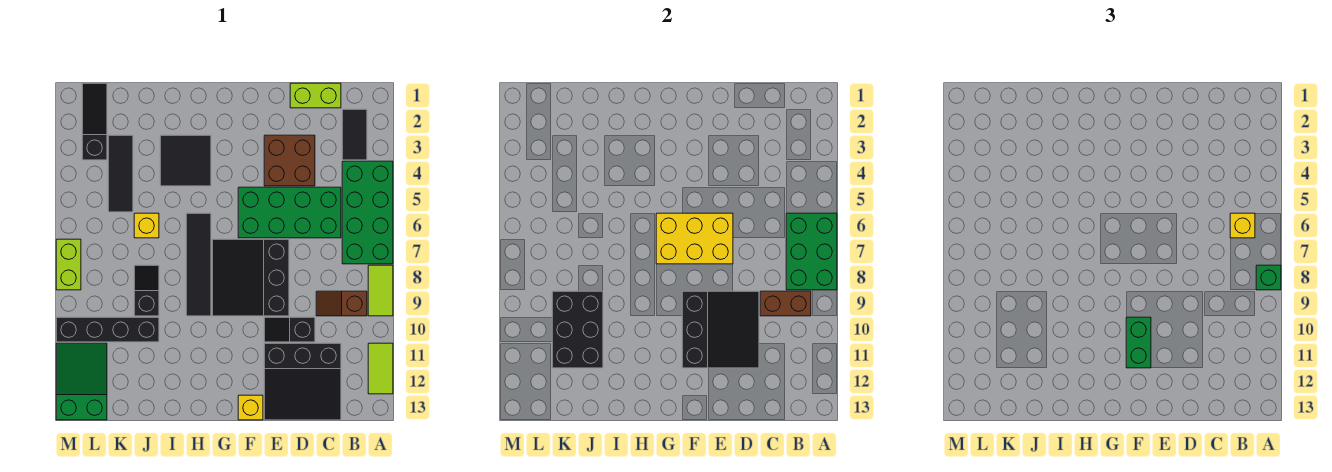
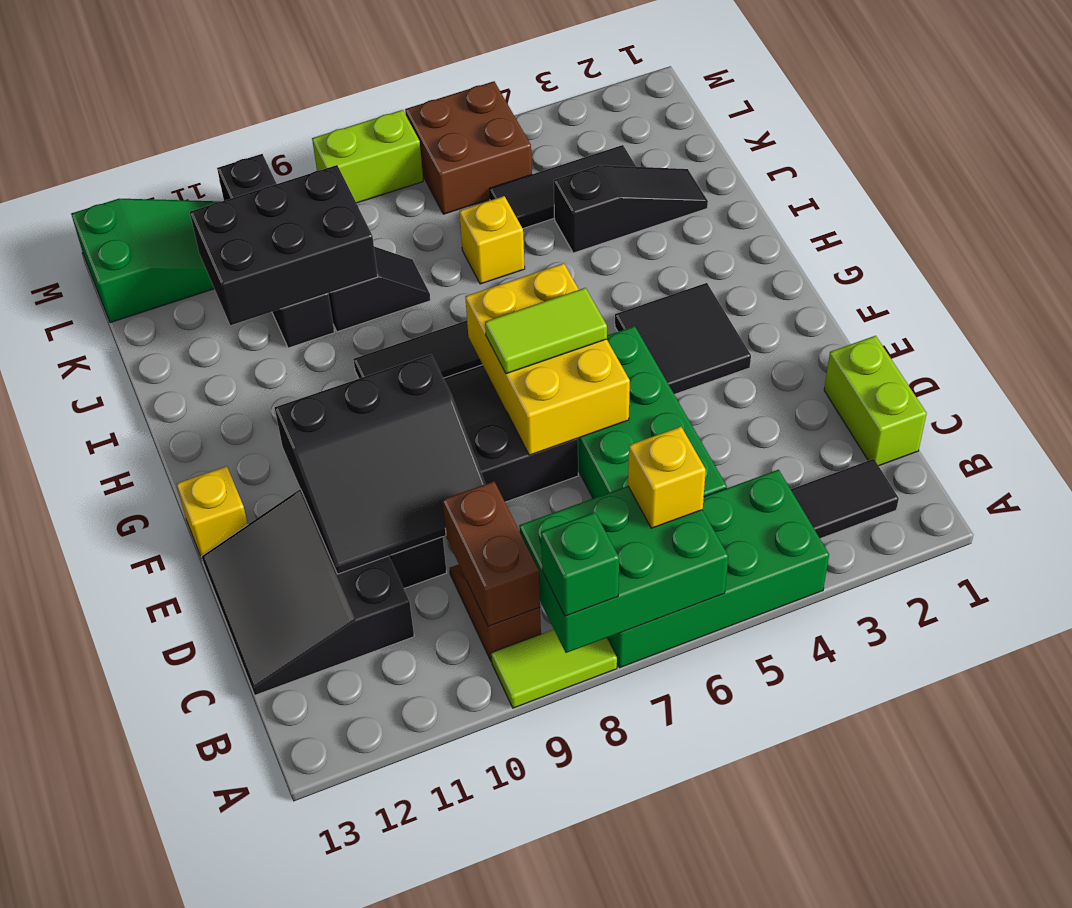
lime tile A11:A12 level 1 -> lime tile F6:F7 level 3
brown brick D3:E4 level 1 -> brown brick L5:M6 level 1
green brick F10:F11 level 3 -> none
black tile H3:I4 level 1 -> black tile F3:G4 level 1
black slope L1:L3 level 1 top 3 -> black slope J2:J4 level 1 top 4

